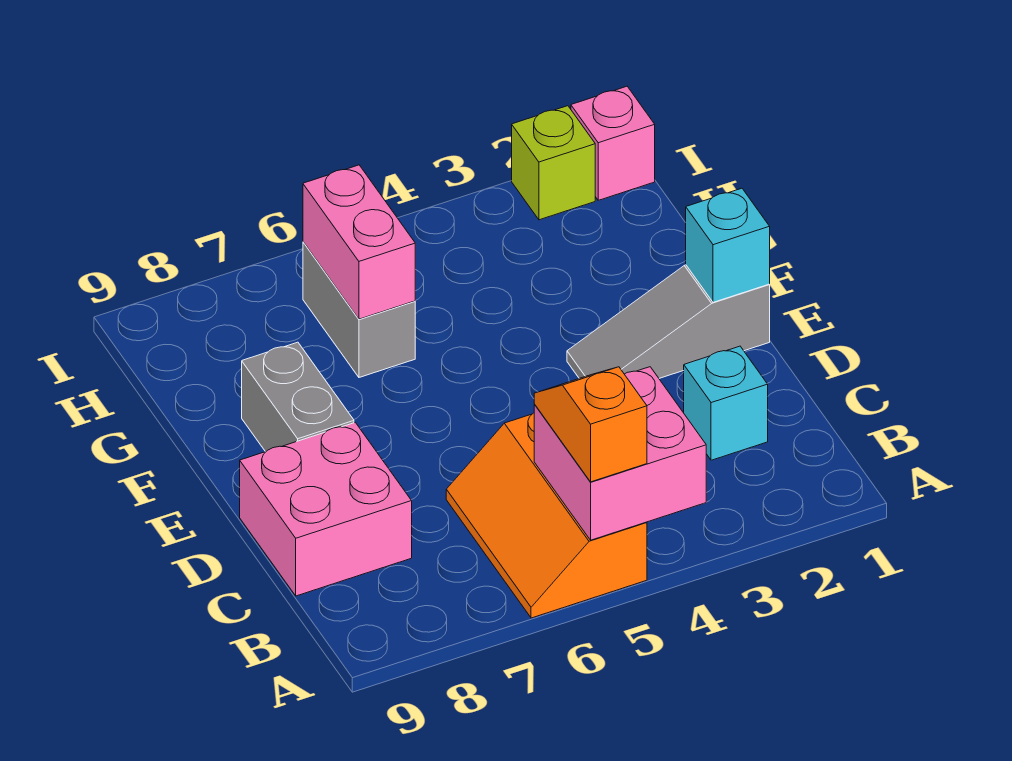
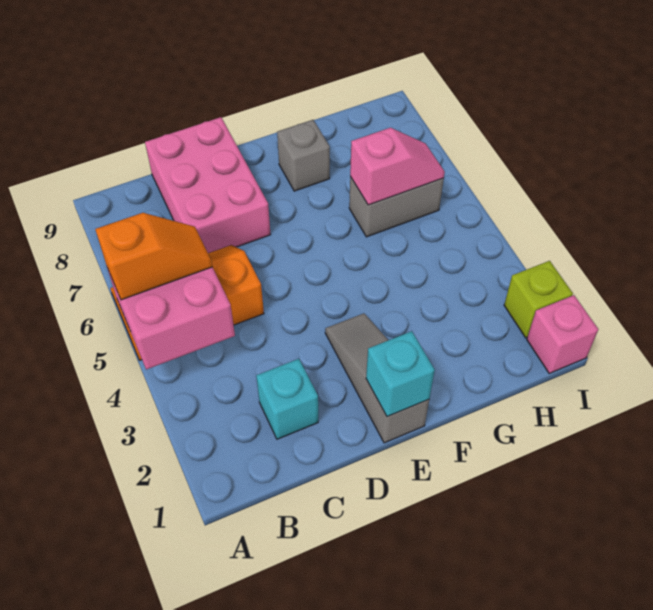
pink brick C8:D9 level 1 -> pink brick C7:D9 level 1
grey brick E8:F8 level 1 -> grey brick F8 level 1
pink brick G6:H6 level 2 -> pink slope G6:H6 level 2 top G

